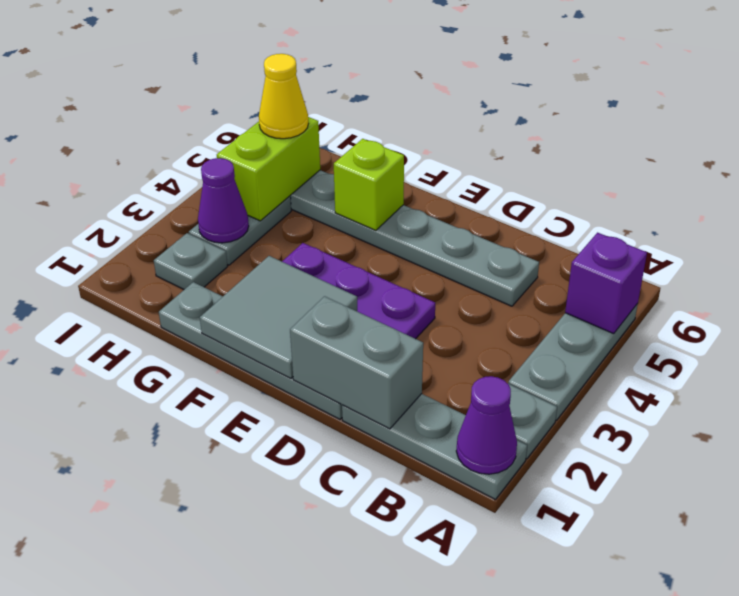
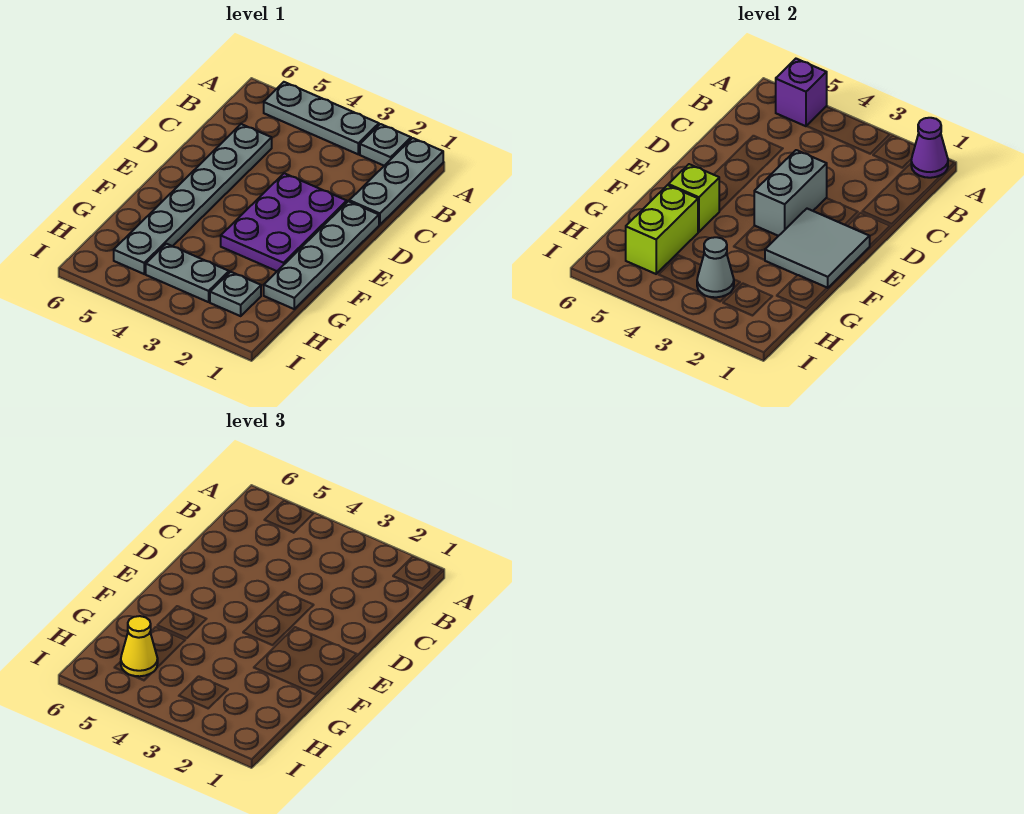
grey brick C1:D1 level 2 -> grey brick D3:E3 level 2
purple cone H3 level 2 -> grey cone H3 level 2
lime brick H4:H5 level 2 -> lime brick G5:H5 level 2

